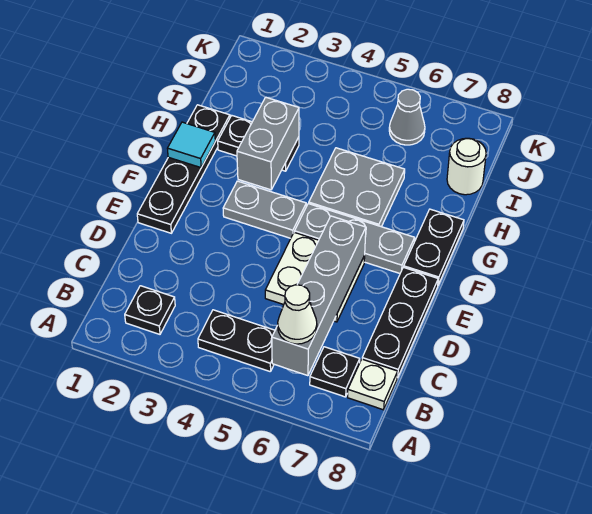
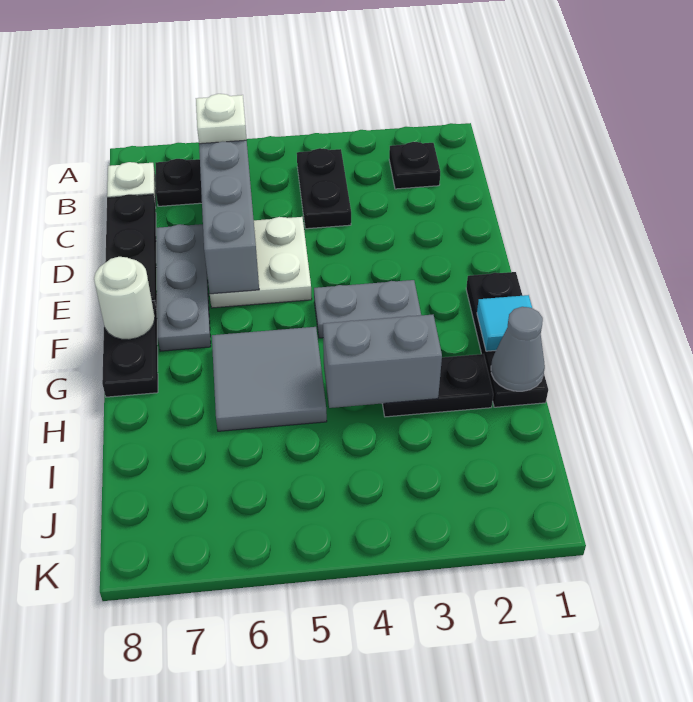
black plate B4:B5 level 1 -> black plate B4:C4 level 1
white cone B6 level 3 -> white plate B6 level 3
black plate E1:H1 level 1 -> black plate F1:H1 level 1
grey plate F5:F7 level 1 -> grey plate D7:F7 level 1
grey brick G3:H3 level 2 -> grey brick H3:H4 level 2
grey plate G5:H6 level 1 -> grey tile G5:H6 level 1
white round brick I8 level 1 -> white round brick F8 level 2
grey cone J6 level 1 -> grey cone H1 level 2

